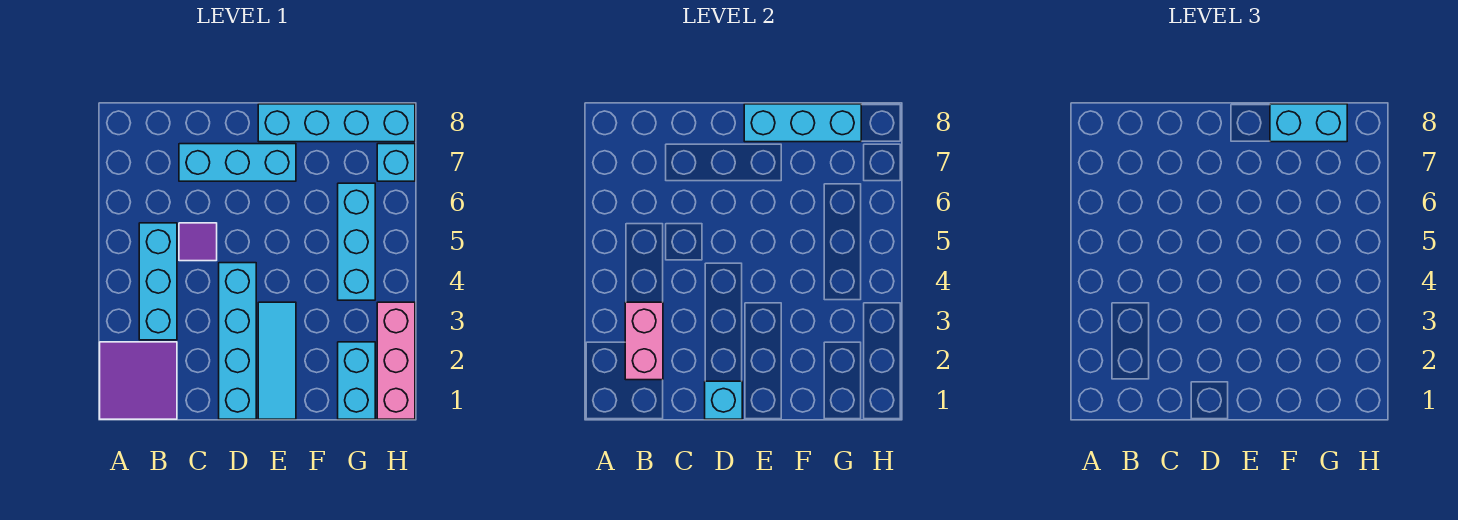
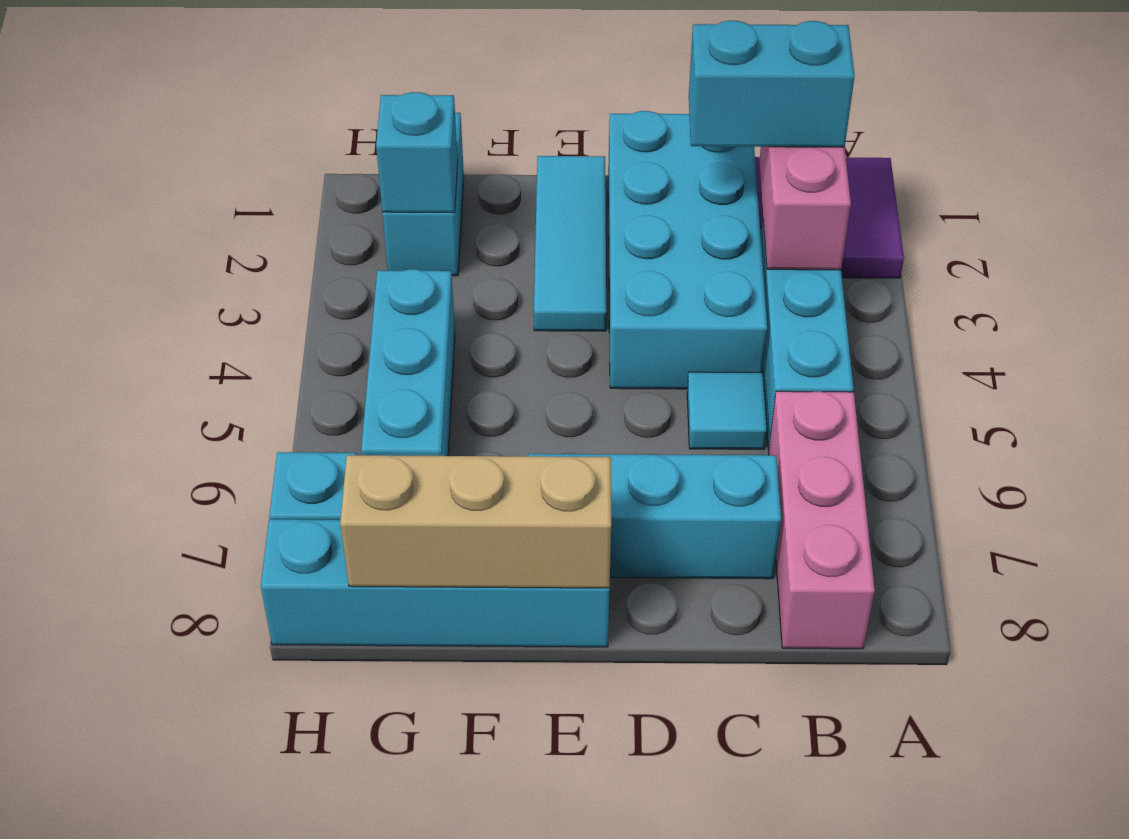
purple tile C5 level 1 -> cyan tile C5 level 1
cyan brick D1:D4 level 1 -> cyan brick C1:D4 level 1
cyan brick D1 level 2 -> cyan brick G2 level 2
cyan brick E8:G8 level 2 -> tan brick E8:G8 level 2
cyan brick F8:G8 level 3 -> cyan brick B2:C2 level 3
pink brick H1:H3 level 1 -> pink brick B6:B8 level 1

